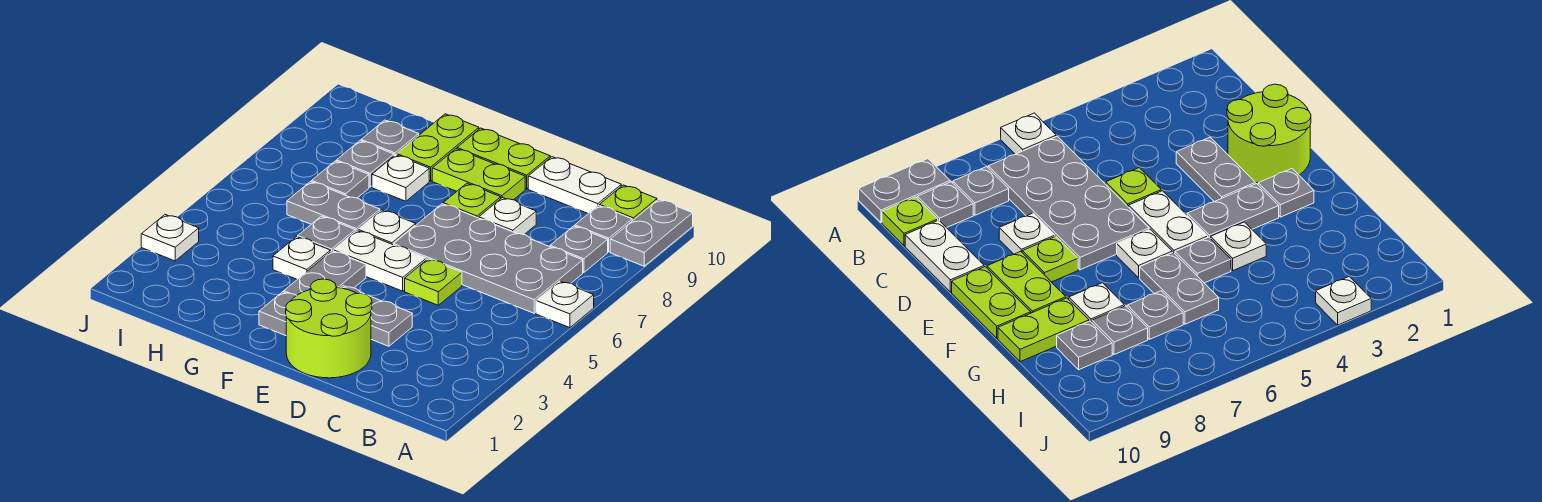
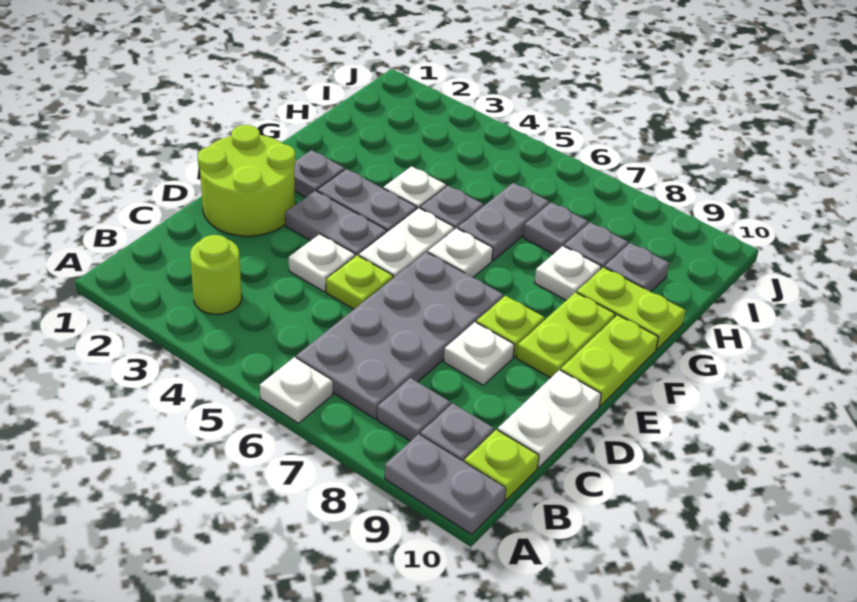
none -> lime round brick B3 level 1
grey plate D3:E3 level 1 -> grey plate E3:E4 level 1
white plate J3 level 1 -> white plate D4 level 1

